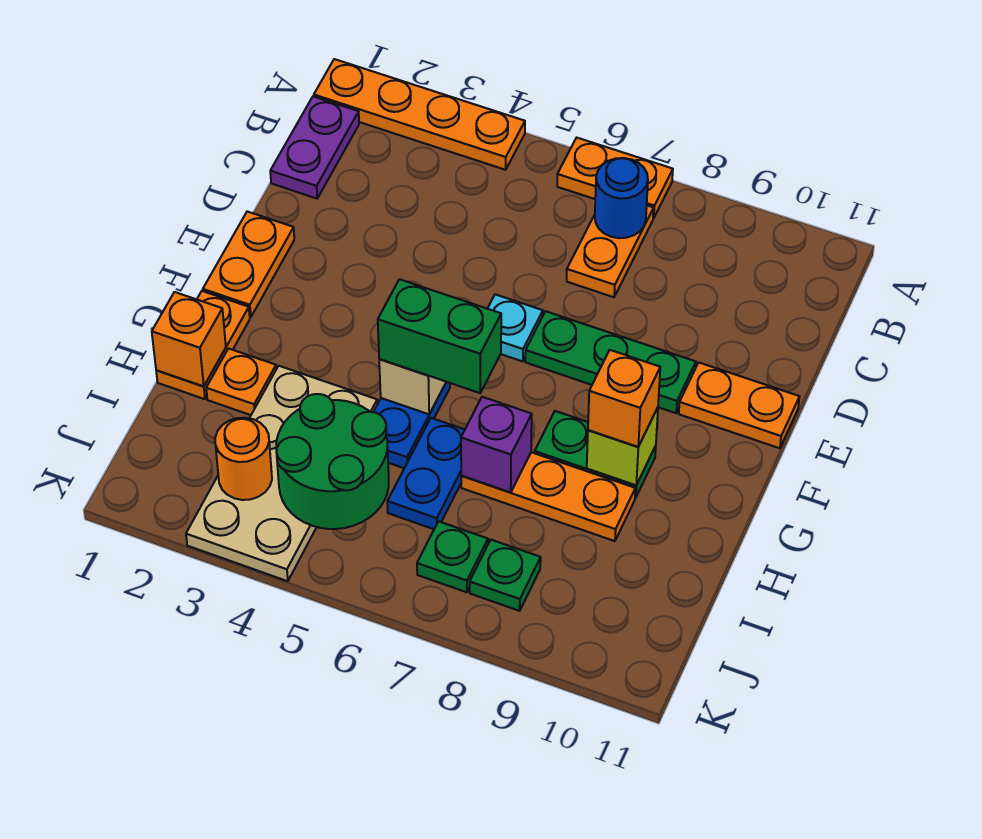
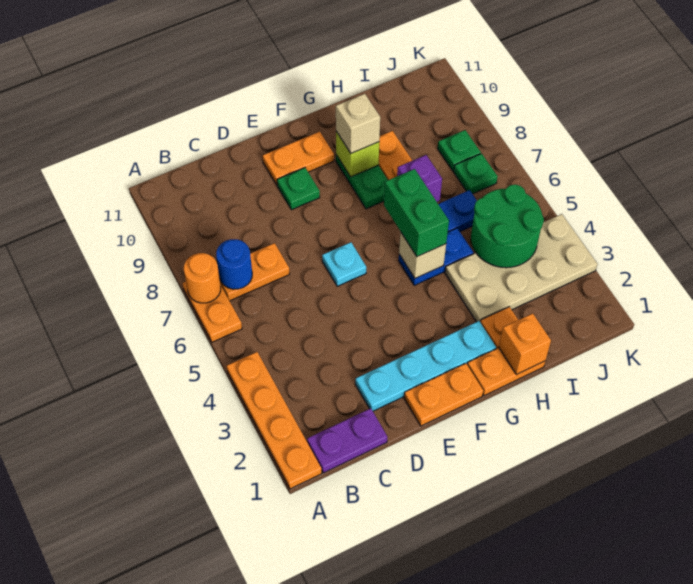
none -> cyan plate D2:G2 level 1
green plate E7:E9 level 1 -> green plate E9 level 1
orange plate E10:E11 level 1 -> orange plate E10:F10 level 1
orange brick G9 level 3 -> tan brick G9 level 3
orange round brick J3 level 2 -> orange round brick A7 level 2

